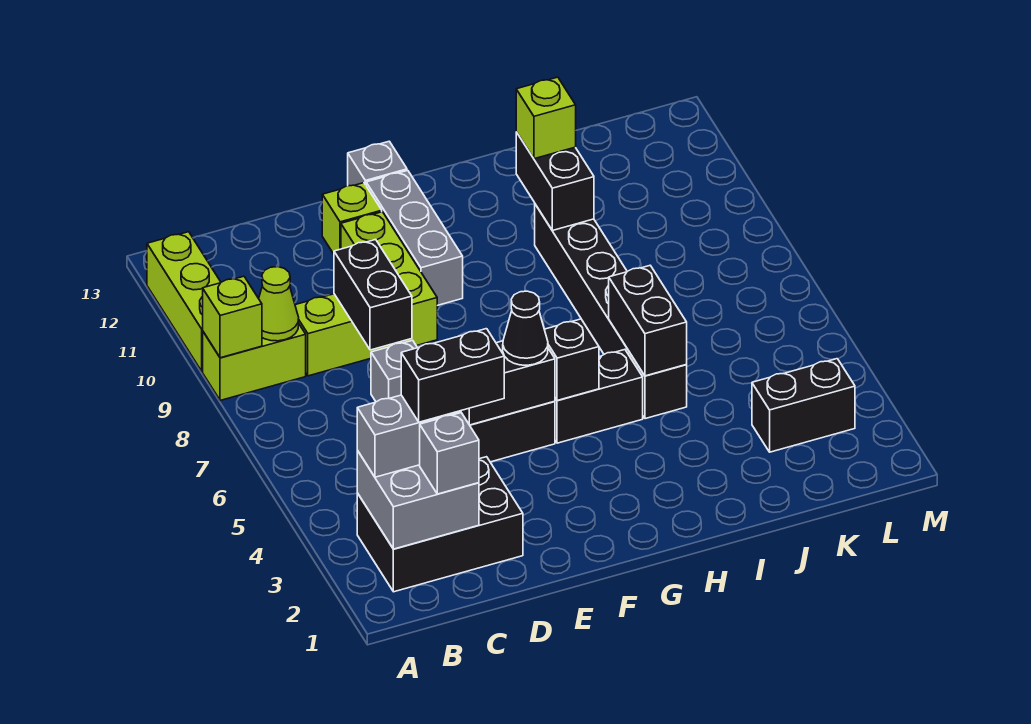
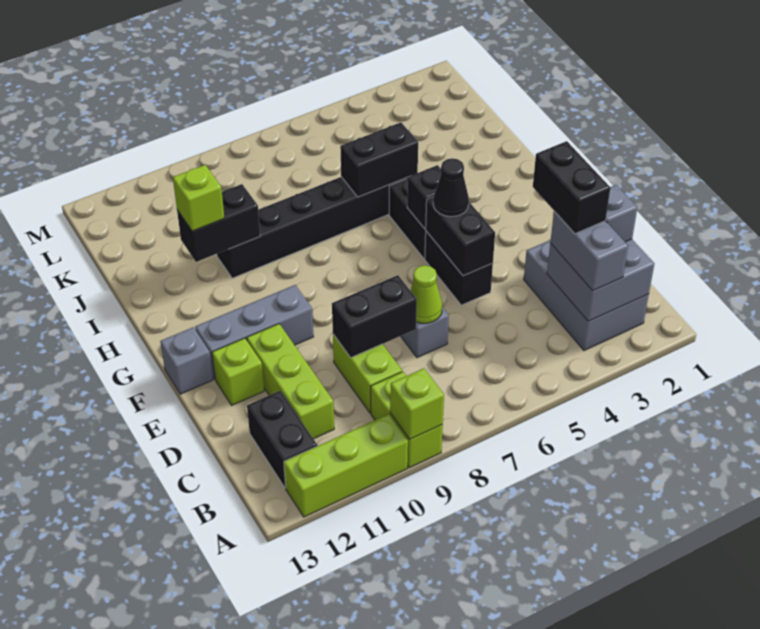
black brick B2:D3 level 1 -> grey brick B2:D3 level 1
lime cone B9 level 2 -> lime cone D7 level 2
lime brick E9:E11 level 1 -> lime brick C11:E11 level 1
black brick K3:L3 level 1 -> black brick B12:C12 level 1

